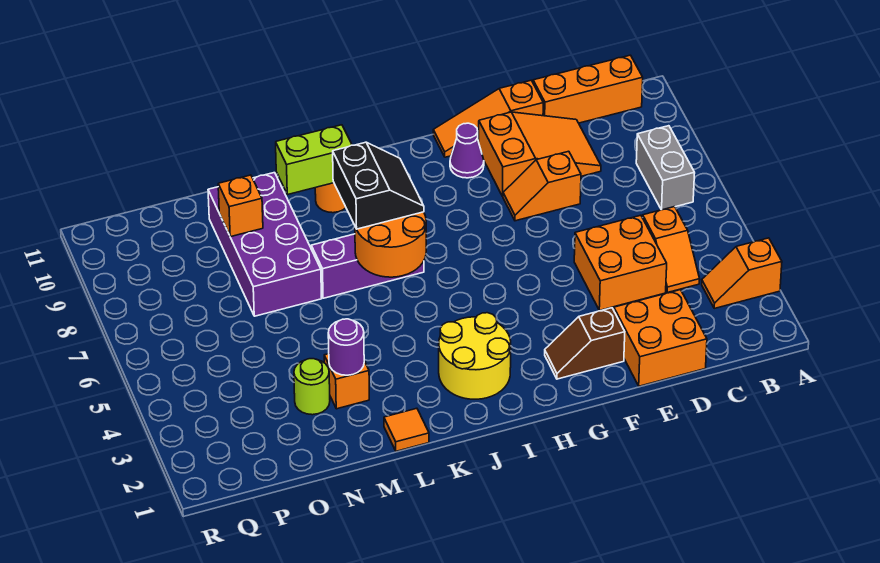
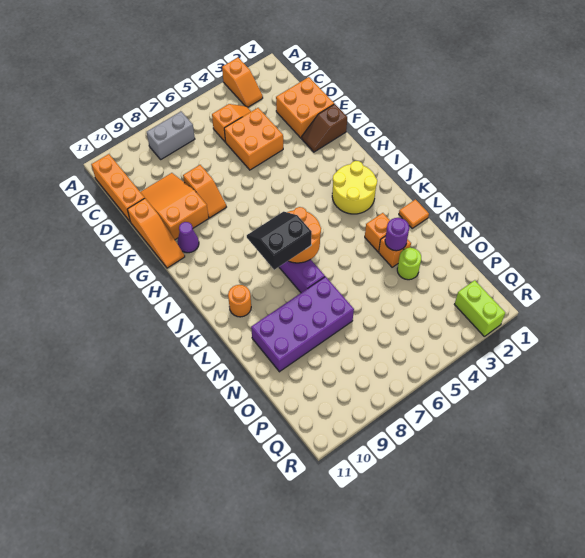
brown slope F2:G2 level 1 top F -> brown slope F1:F2 level 1 top 1
lime brick K10:L10 level 2 -> lime brick Q2:R2 level 1
orange brick N9 level 2 -> orange brick L3 level 1

